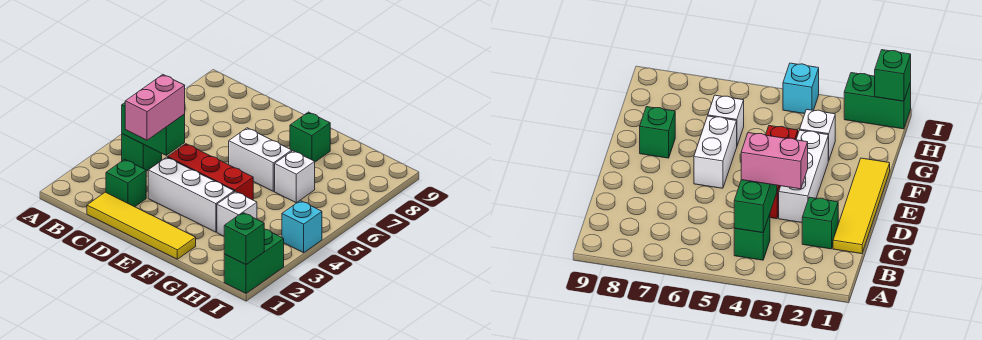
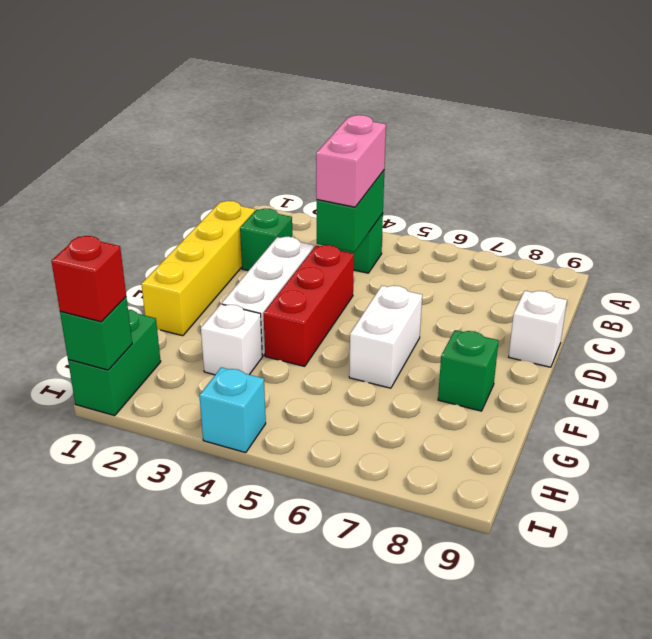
yellow tile C1:F1 level 1 -> yellow brick C1:F1 level 1
pink brick C3:C4 level 3 -> pink brick B4:C4 level 3
white brick G6 level 1 -> white brick D9 level 1
green brick I1:I2 level 1 -> green brick H1:I1 level 1
none -> red brick I1 level 3

